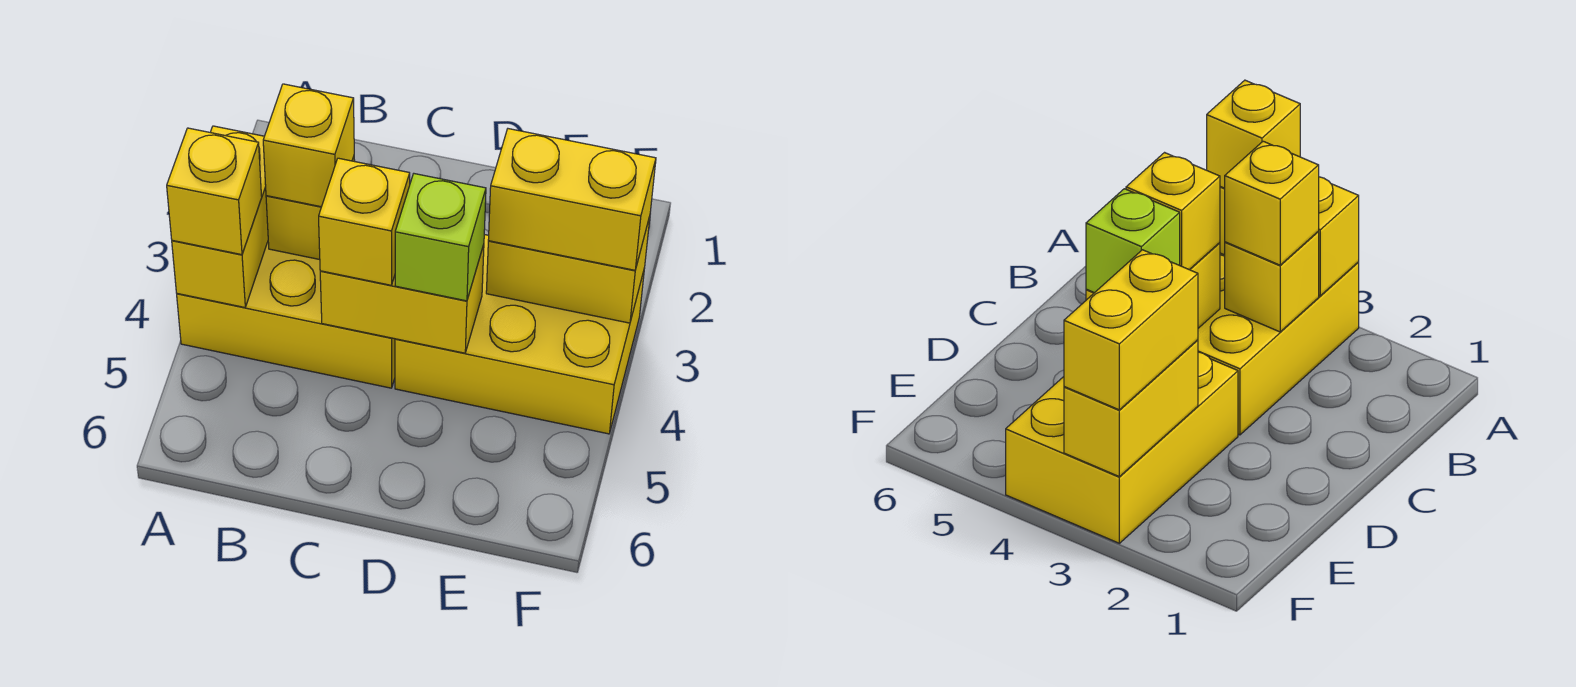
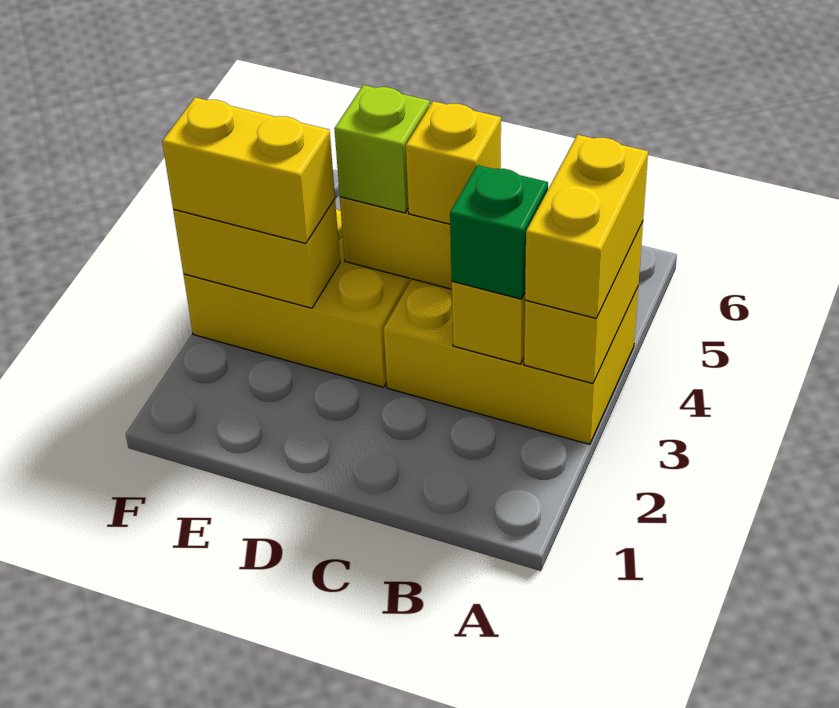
yellow brick A4 level 3 -> yellow brick A3:A4 level 3
yellow brick B3 level 3 -> green brick B3 level 3

